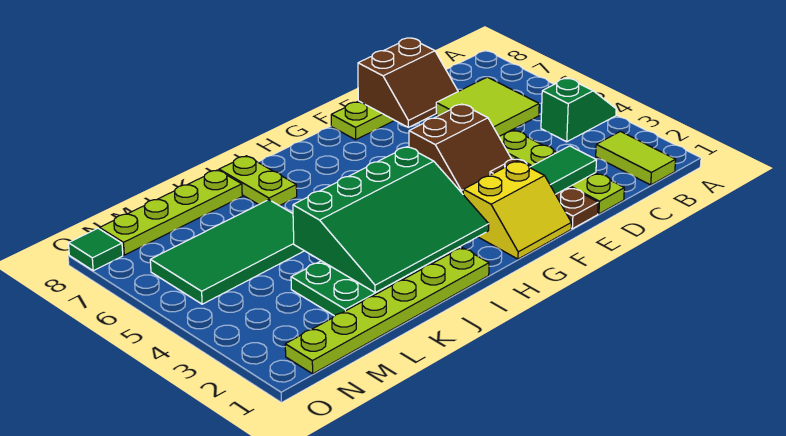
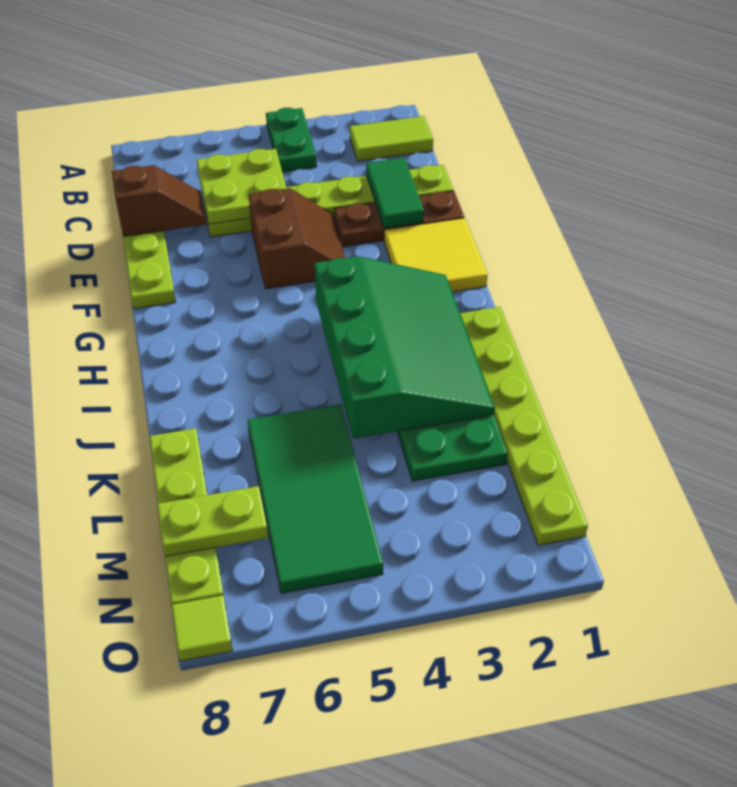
green slope A4:B4 level 1 top B -> green plate A4:B4 level 1
lime tile C5:D6 level 2 -> lime plate C5:D6 level 2
brown slope D7:E8 level 2 top 8 -> brown slope D7:D8 level 2 top 8
yellow slope F1:G2 level 1 top 2 -> yellow tile F1:G2 level 1
lime plate J7:J8 level 1 -> lime plate M7:M8 level 2
green tile O8 level 1 -> lime tile O8 level 1

